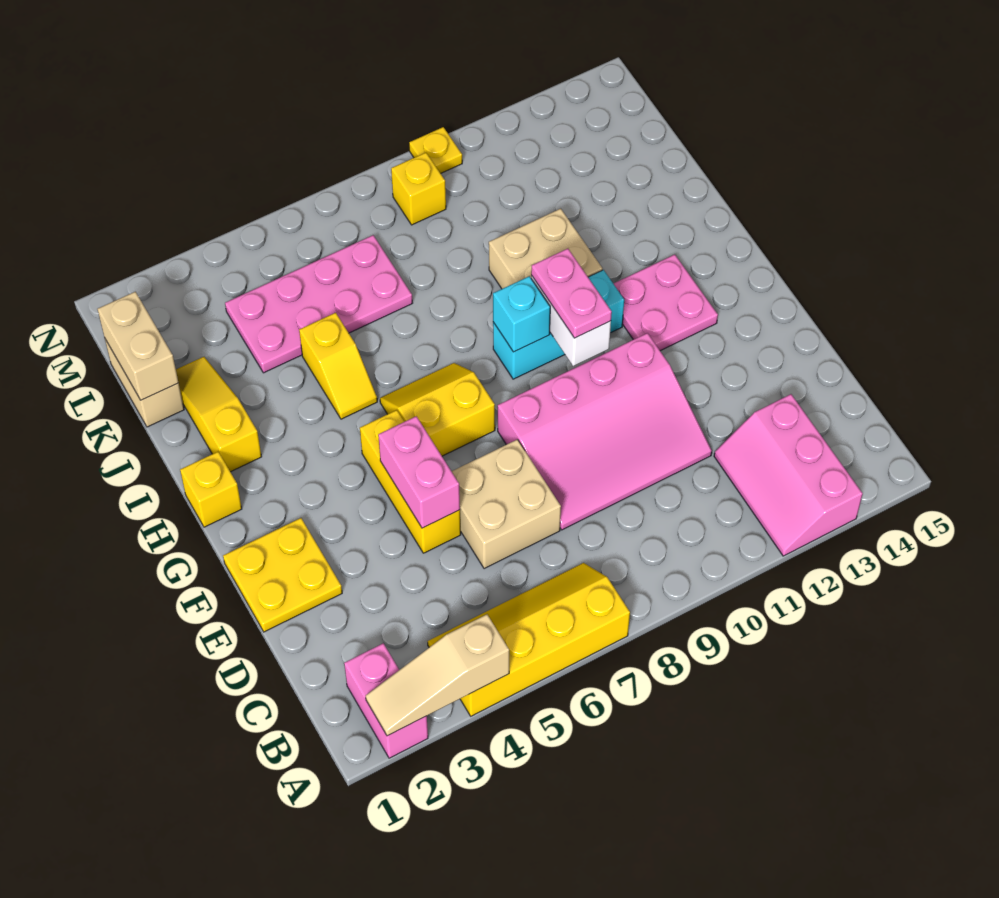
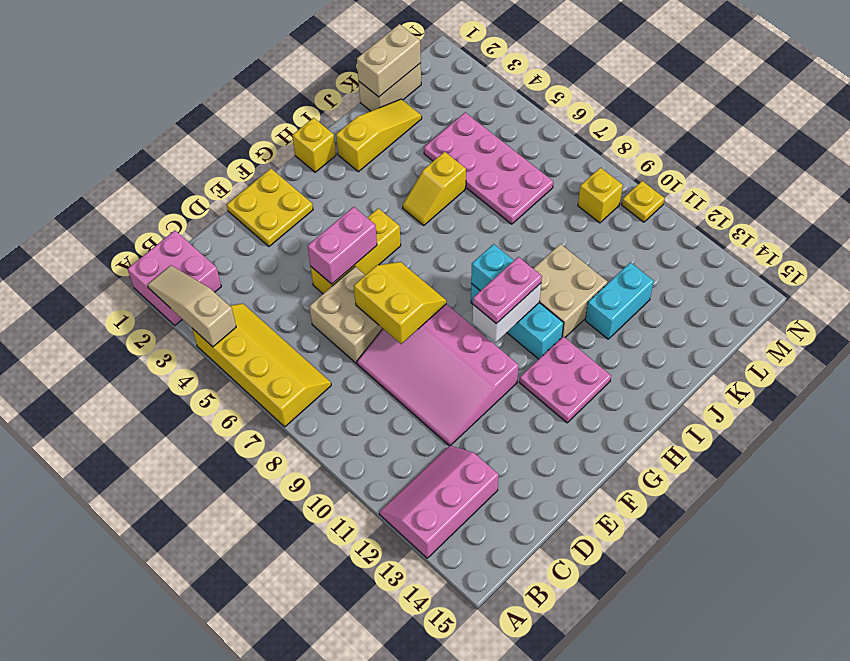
pink brick A2:B2 level 1 -> pink brick A1:B2 level 1
yellow slope G6:H7 level 1 top G -> yellow slope E7:F8 level 2 top E
none -> cyan brick J12:K12 level 1

